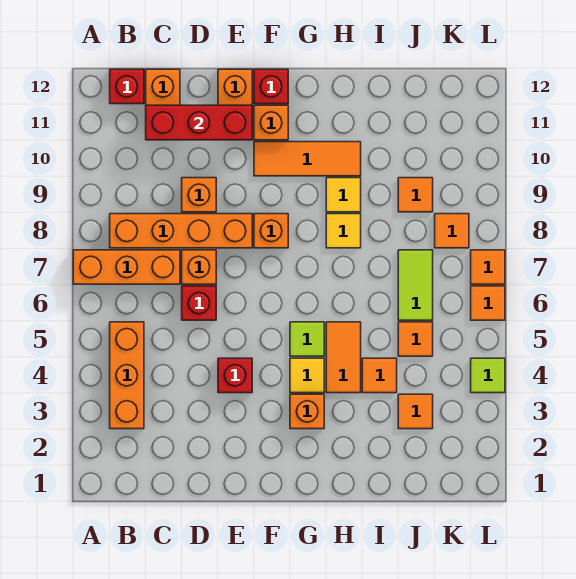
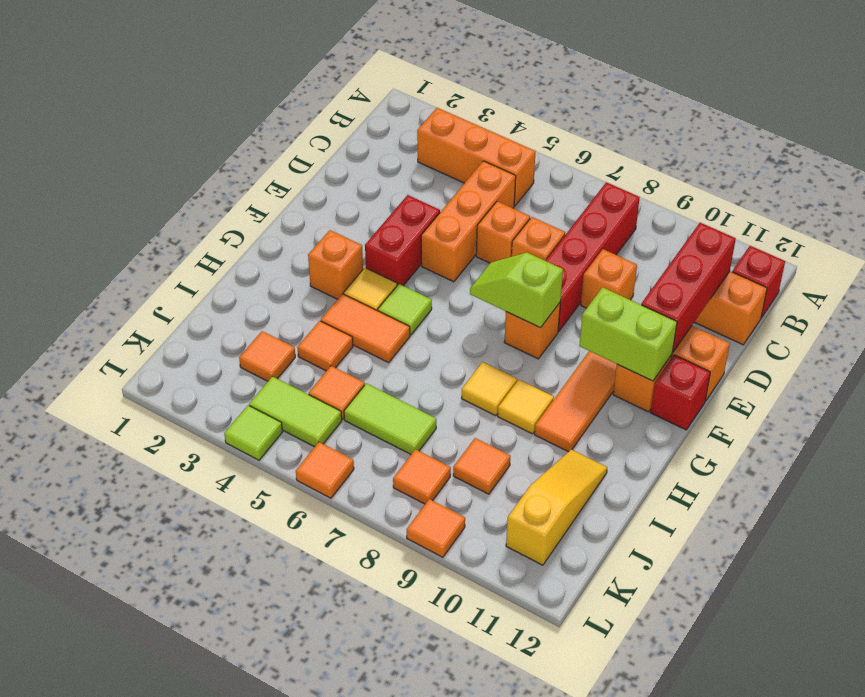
orange brick A7:C7 level 1 -> orange brick C5:E5 level 1
orange brick B8:E8 level 1 -> red brick B8:E8 level 1
red brick D6 level 1 -> orange brick D6 level 1
red brick E4 level 1 -> red brick E4:F4 level 1
none -> lime slope F7:F8 level 2 top 8
none -> lime brick F10:F11 level 2
none -> yellow slope I11:K11 level 1 top K
none -> lime tile K4:K5 level 1
orange tile L7 level 1 -> orange tile L9 level 1

